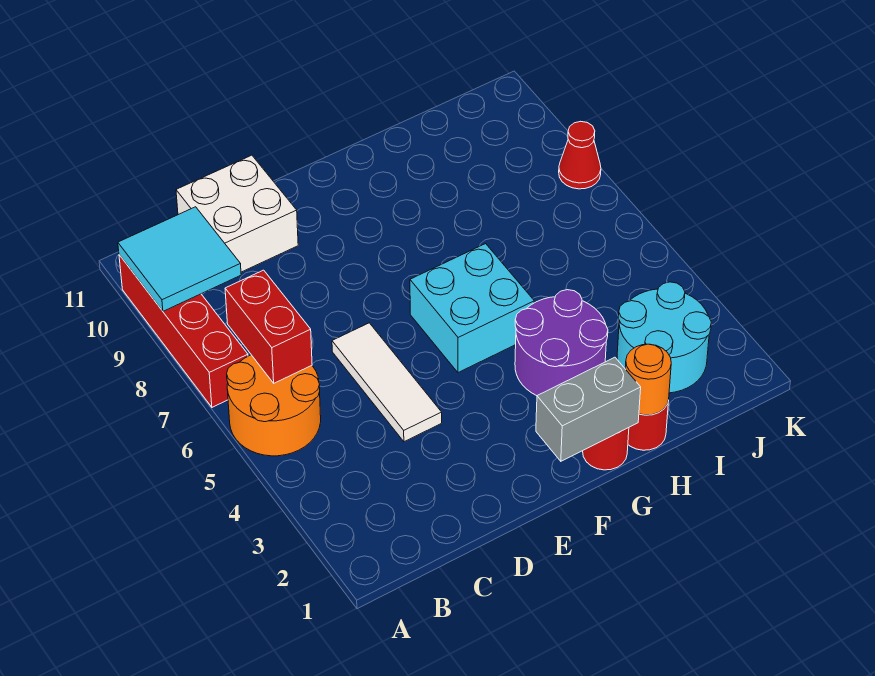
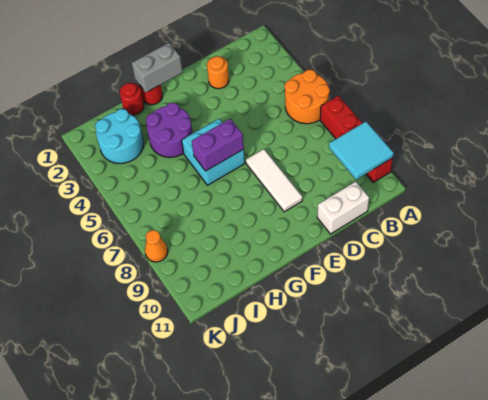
red brick B6:B7 level 2 -> none
white brick C10:D11 level 1 -> white brick C11:D11 level 1
white tile D4:D6 level 1 -> white tile E7:E9 level 1
none -> purple brick F6:G6 level 2
orange round brick H1 level 2 -> orange round brick D2 level 1
red cone K8 level 1 -> orange cone K8 level 1

